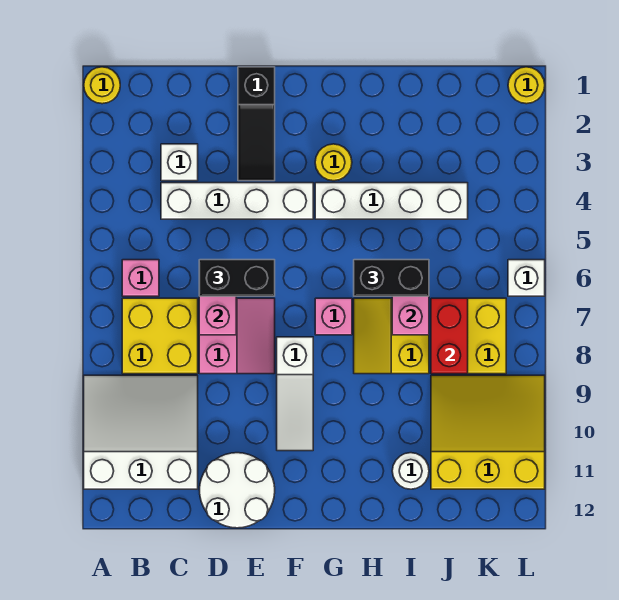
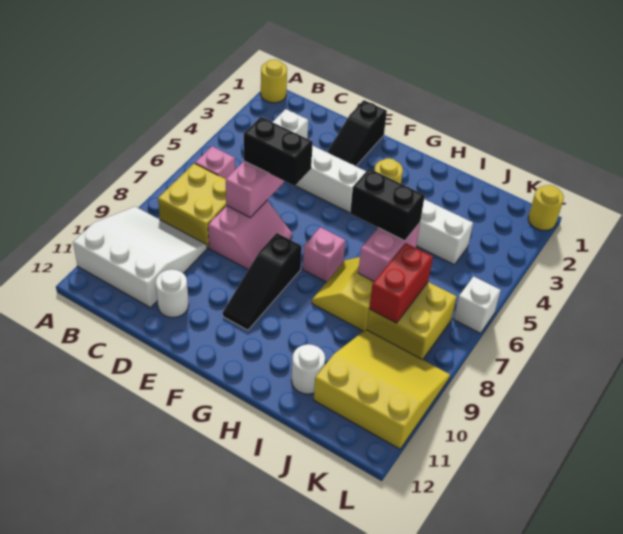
white round brick D11:E12 level 1 -> white round brick D11 level 1
white slope F8:F10 level 1 top 8 -> black slope F8:F10 level 1 top 8

